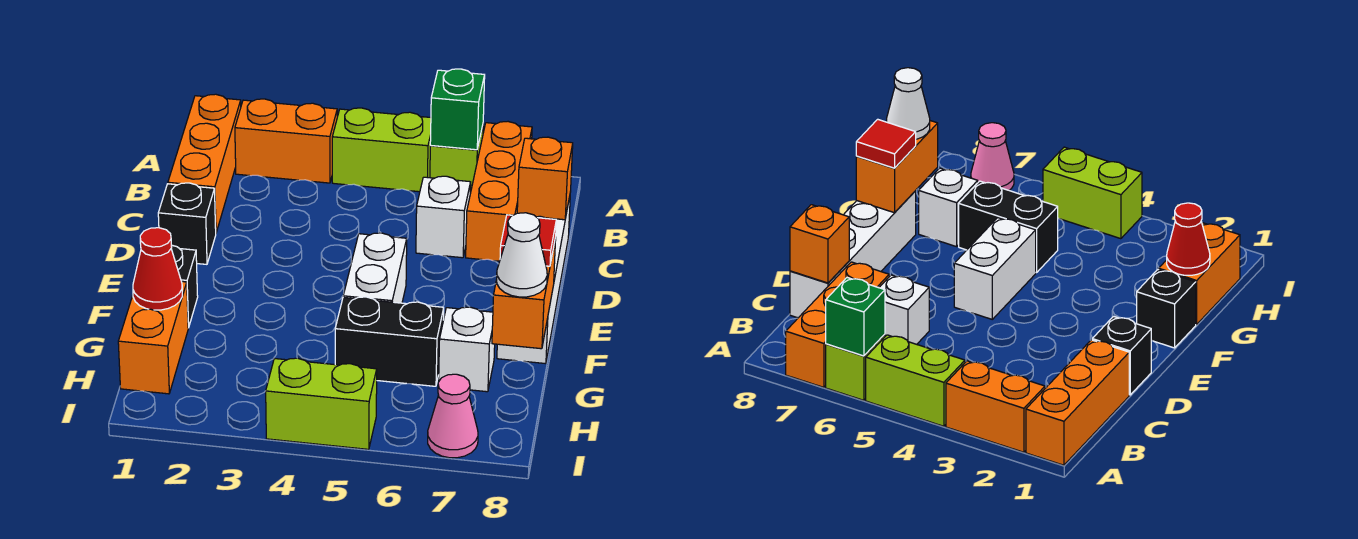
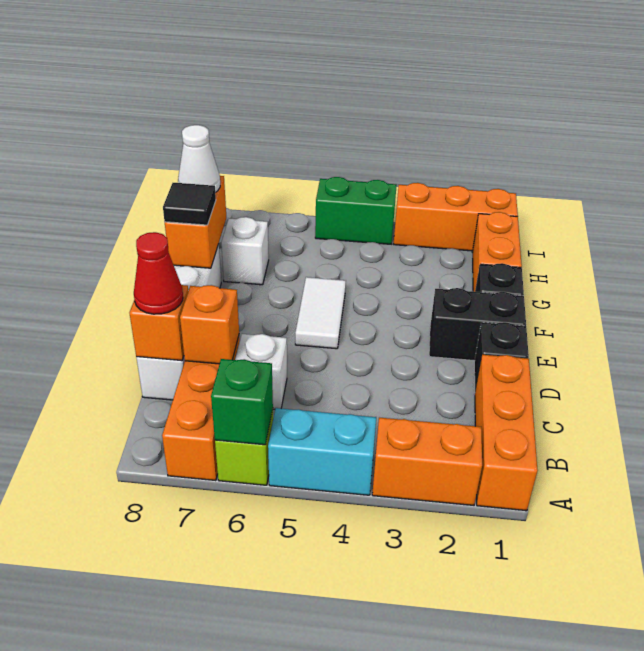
lime brick A4:A5 level 1 -> cyan brick A4:A5 level 1
none -> orange brick C7 level 2
white brick E5:F5 level 1 -> white tile E5:F5 level 1
red tile F8 level 3 -> black tile F8 level 3
red cone G1 level 2 -> red cone C8 level 3
black brick G5:G6 level 1 -> black brick E1:E2 level 1
none -> orange brick I1:I3 level 1
lime brick I4:I5 level 1 -> green brick I4:I5 level 1
pink cone I7 level 1 -> none

